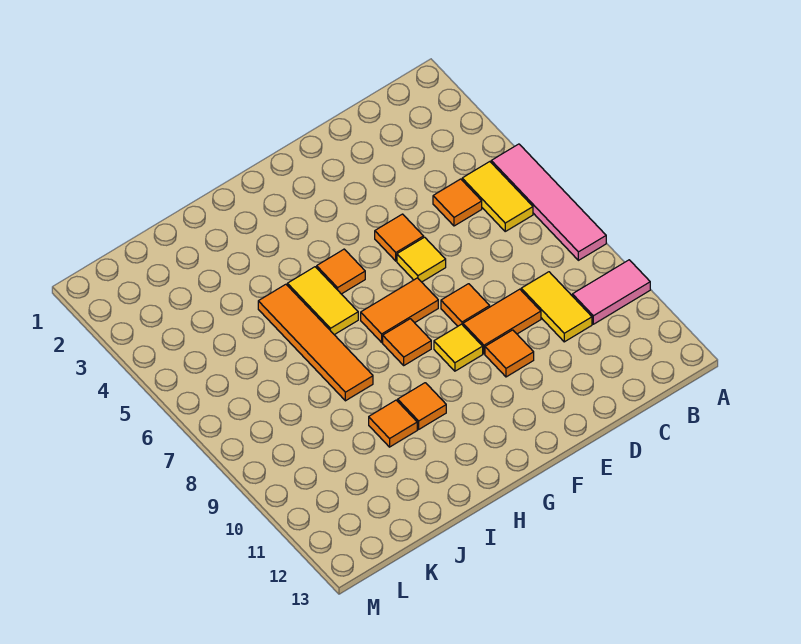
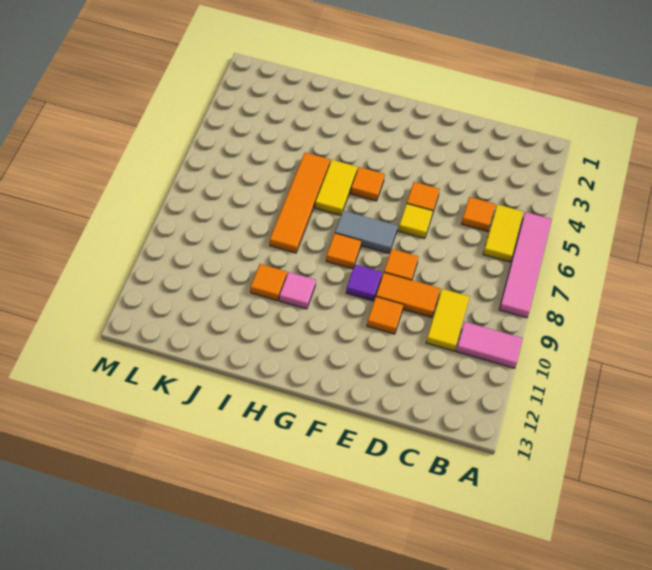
orange tile F7:G7 level 1 -> grey tile F7:G7 level 1
yellow tile F9 level 1 -> purple tile F9 level 1
orange tile H10 level 1 -> pink tile H10 level 1

